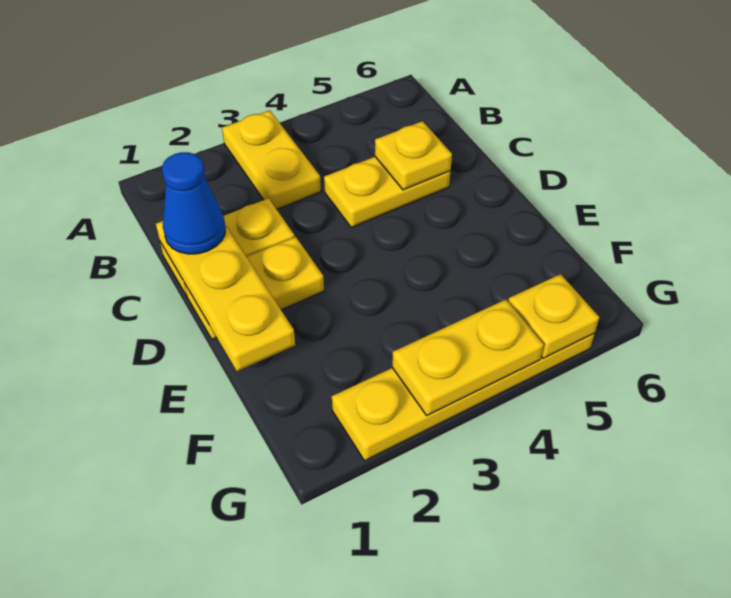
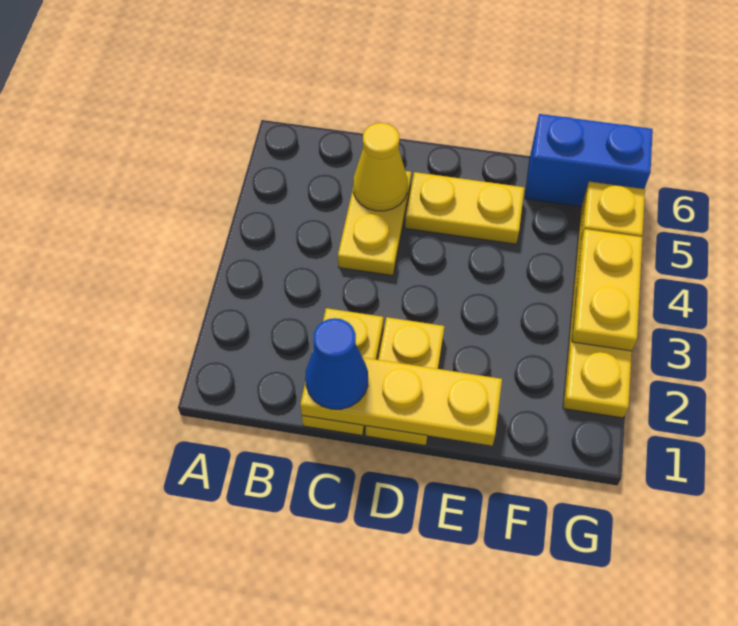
yellow plate A3:B3 level 1 -> yellow plate D5:E5 level 1
yellow plate C5 level 2 -> yellow cone C5 level 2
none -> blue brick F6:G6 level 1

